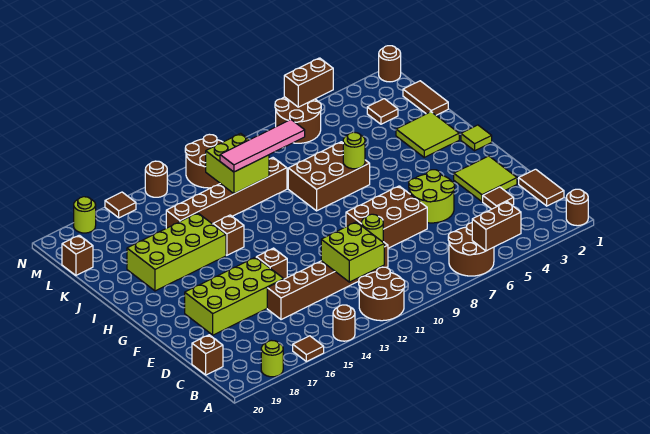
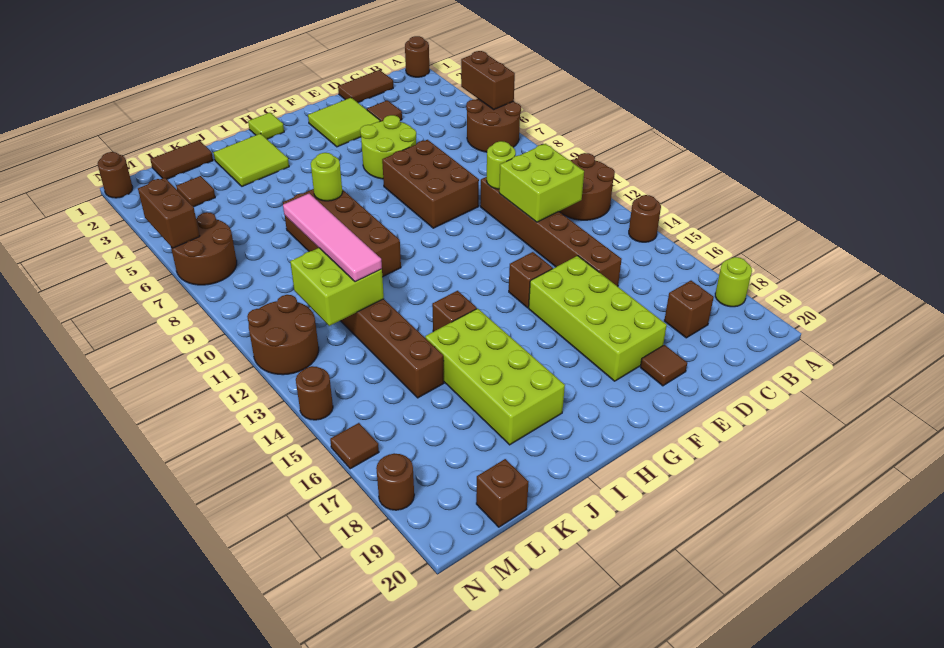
brown tile A16 level 1 -> brown tile E19 level 1
brown brick C20 level 1 -> brown brick C18 level 1
brown brick I7:J9 level 1 -> brown brick I7:J10 level 1
lime round brick N18 level 1 -> brown round brick N18 level 1

